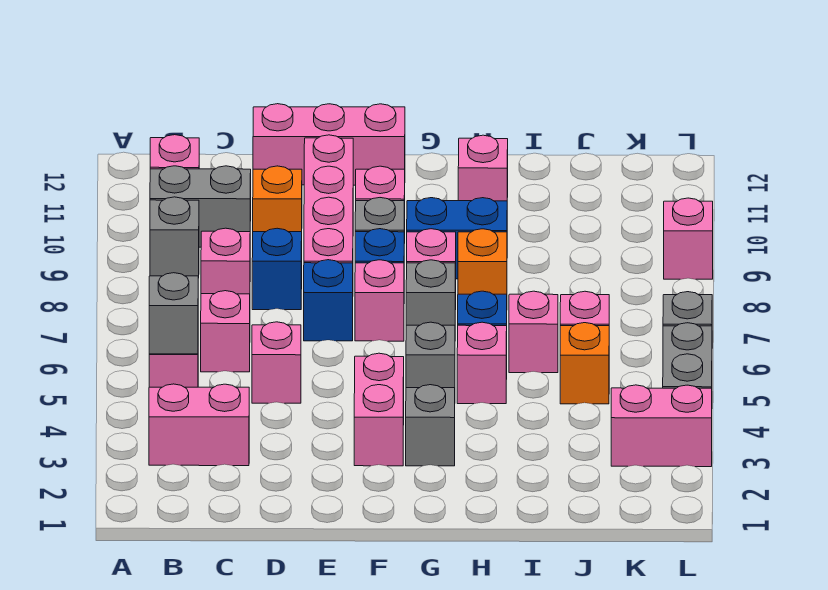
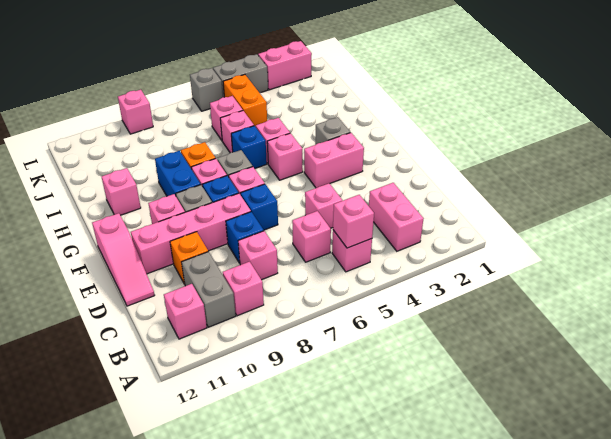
grey brick B5 level 2 -> pink brick B5 level 2
grey brick B9 level 1 -> pink brick B9 level 1
pink brick D12:F12 level 1 -> pink slope D12:F12 level 1 top F
grey brick G5 level 1 -> pink brick G5 level 1
orange brick J5 level 1 -> orange brick J5:K5 level 1
pink brick K3:L3 level 1 -> pink brick L2:L3 level 1

